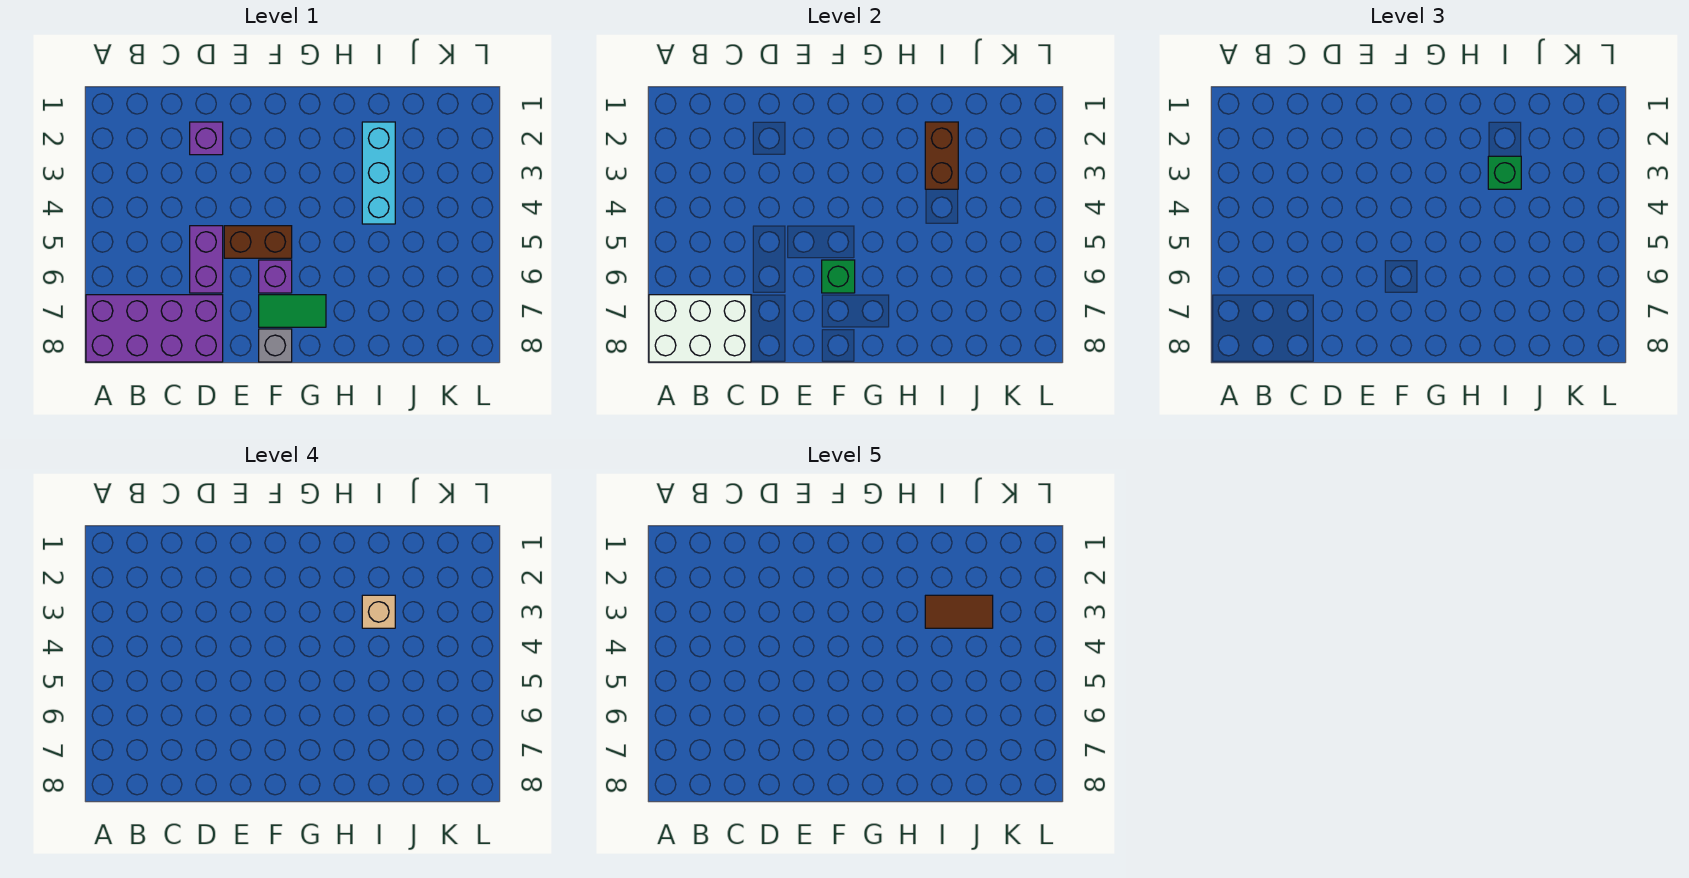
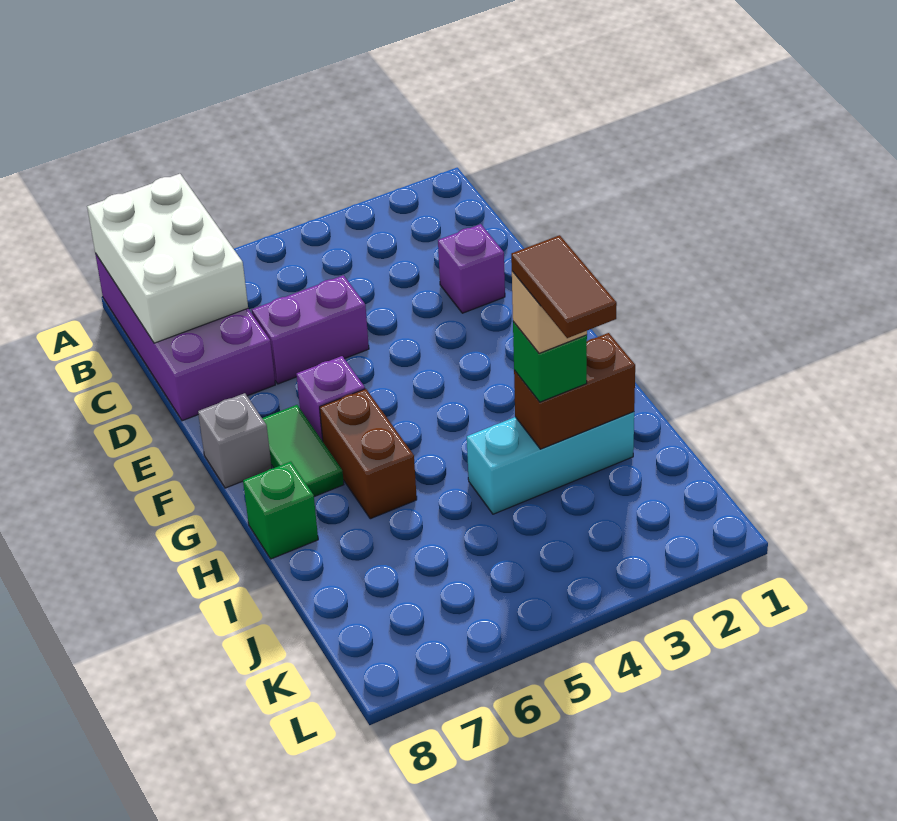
brown brick E5:F5 level 1 -> brown brick G6:H6 level 1
green brick F6 level 2 -> green brick H8 level 1

